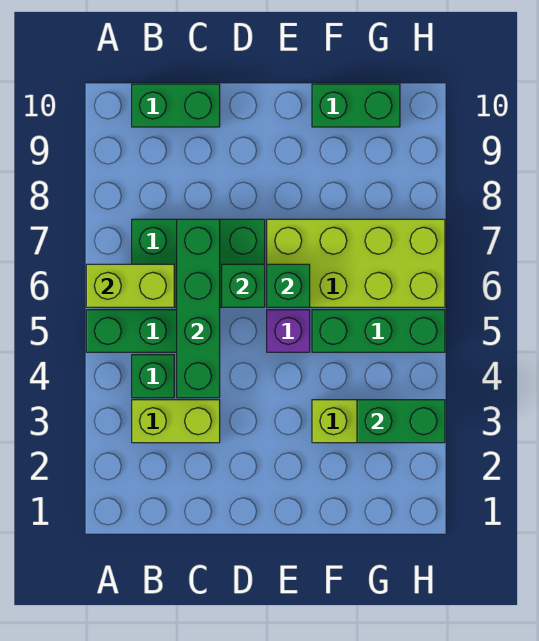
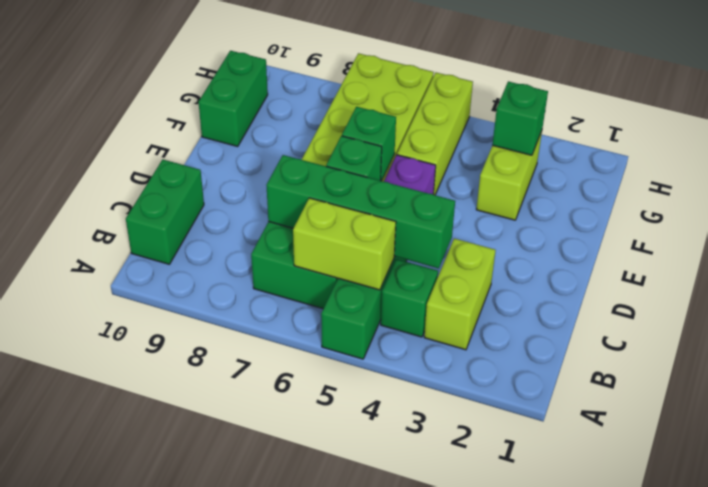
lime brick A6:B6 level 2 -> lime brick B5:B6 level 2
green brick F5:H5 level 1 -> lime brick F5:H5 level 1
green brick G3:H3 level 2 -> green brick G3 level 2

